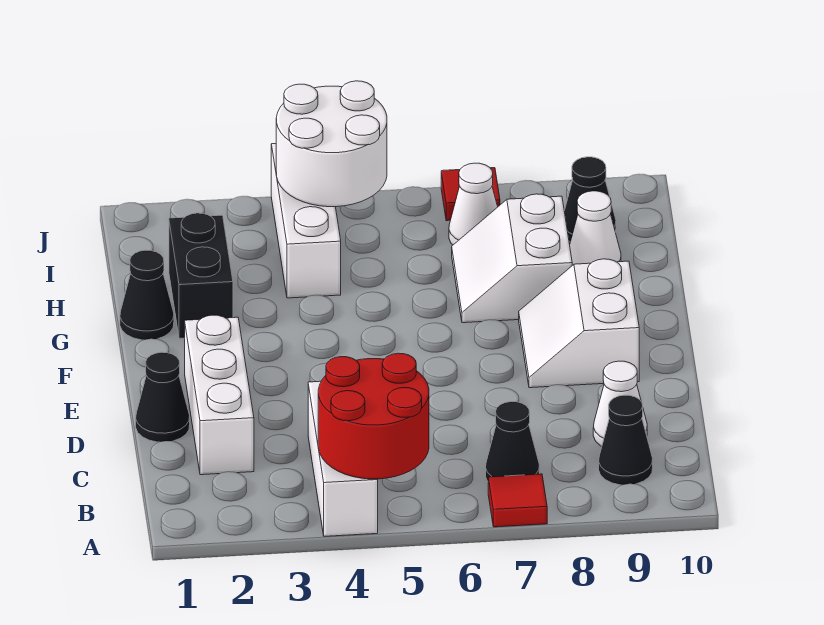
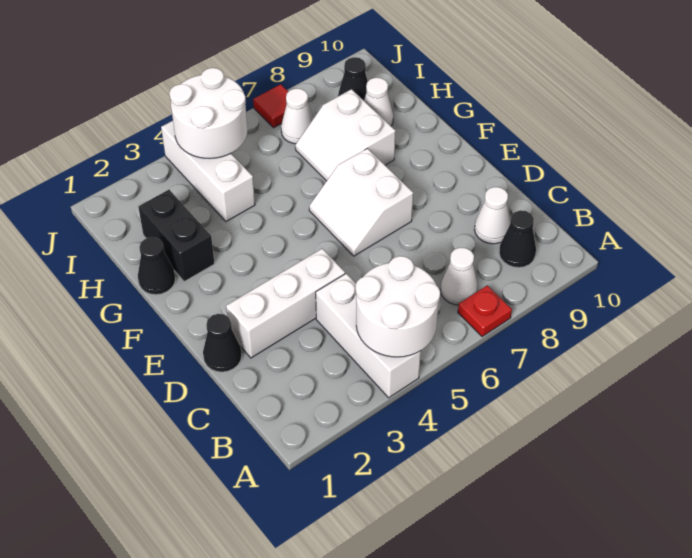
red round brick A4:B5 level 2 -> white round brick A4:B5 level 2
red tile A7 level 1 -> red plate A7 level 1
black cone B7 level 1 -> white cone B7 level 1
white brick C2:E2 level 1 -> white brick D2:D4 level 1
white slope E8:F9 level 1 top 9 -> white slope E6:F7 level 1 top 7

